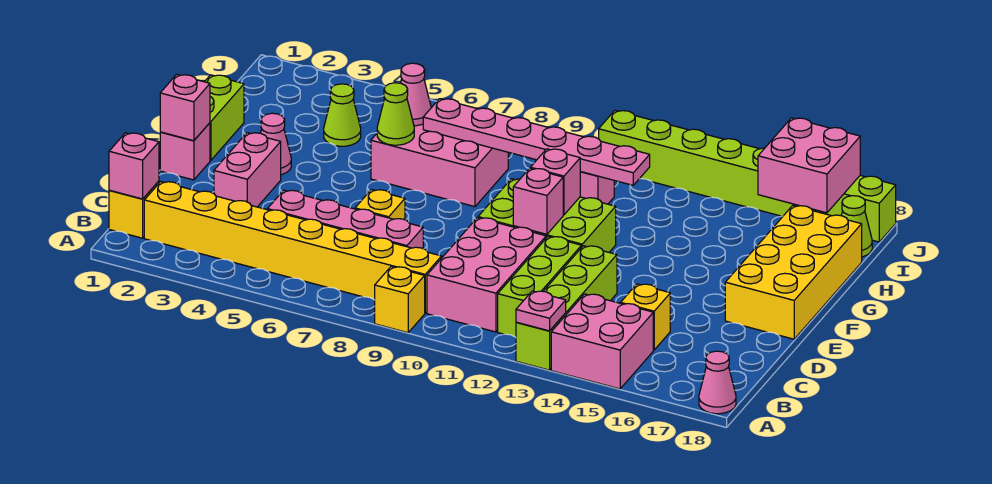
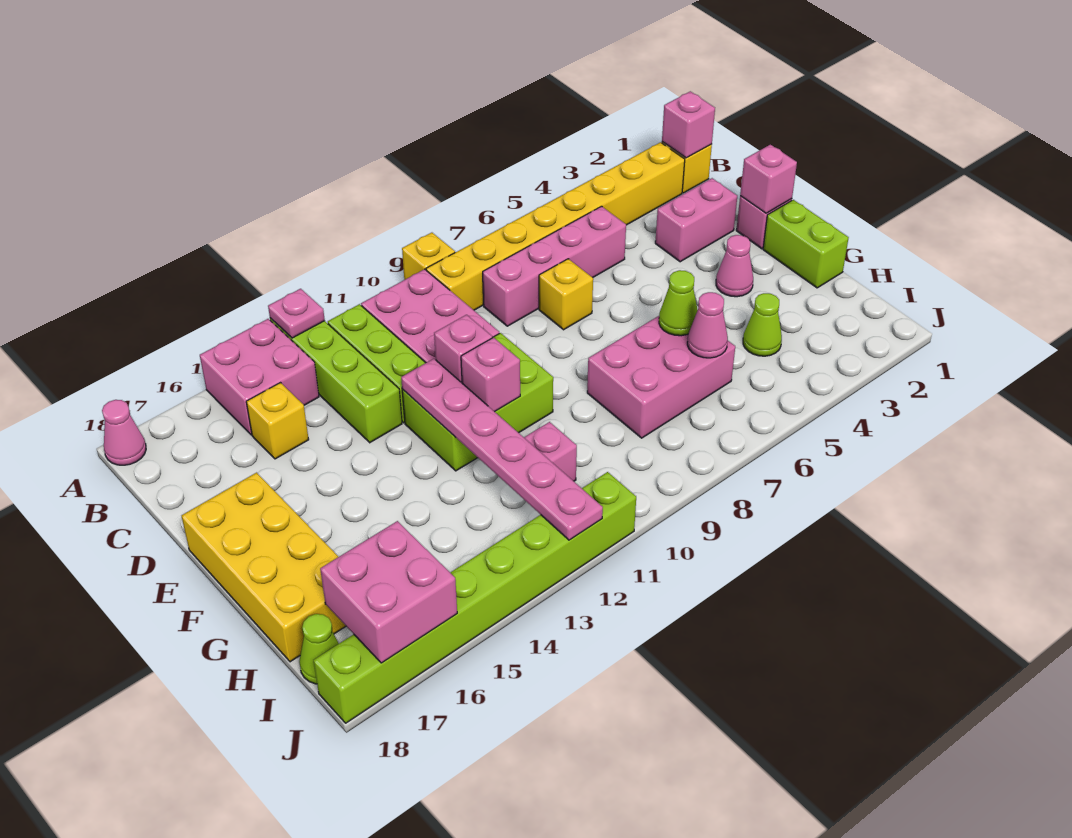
pink brick D3:E3 level 1 -> pink brick D2:D3 level 1
pink plate H7:H12 level 2 -> pink plate E12:J12 level 2

